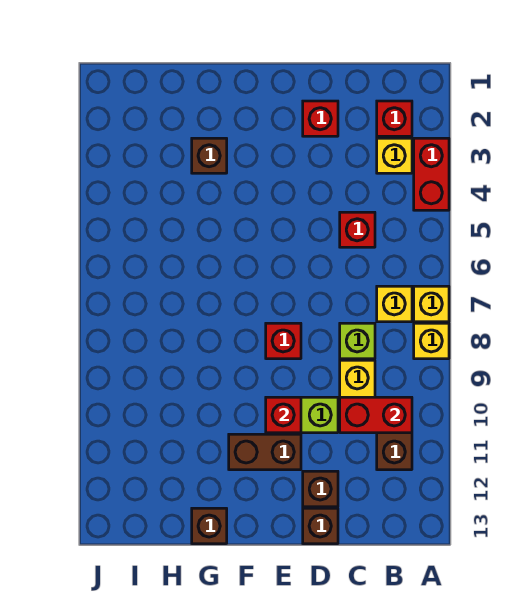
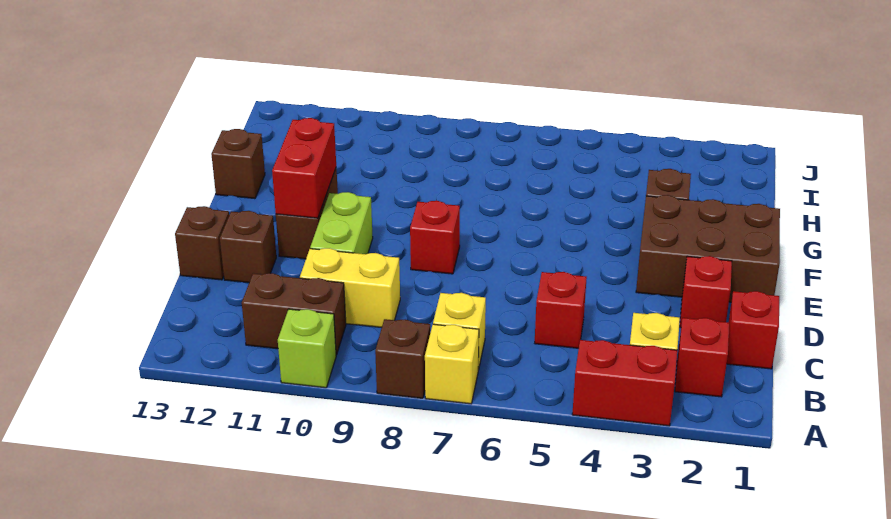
yellow brick A8 level 1 -> brown brick A8 level 1
red brick B10:C10 level 2 -> red brick E11:F11 level 2
lime brick C8 level 1 -> lime brick A10 level 1
none -> brown brick E1:F3 level 1
red brick E10 level 2 -> red brick C1 level 1

